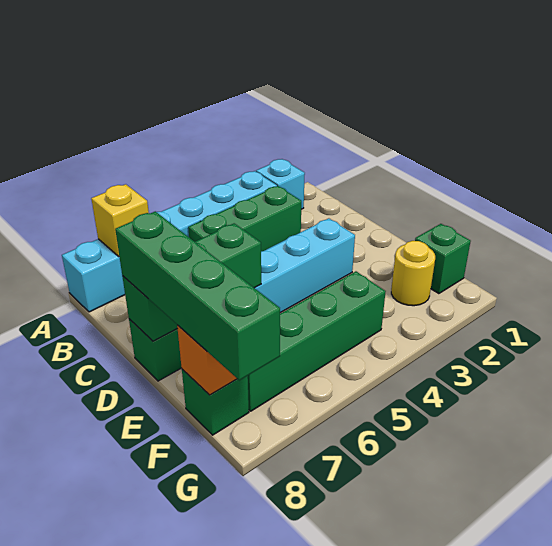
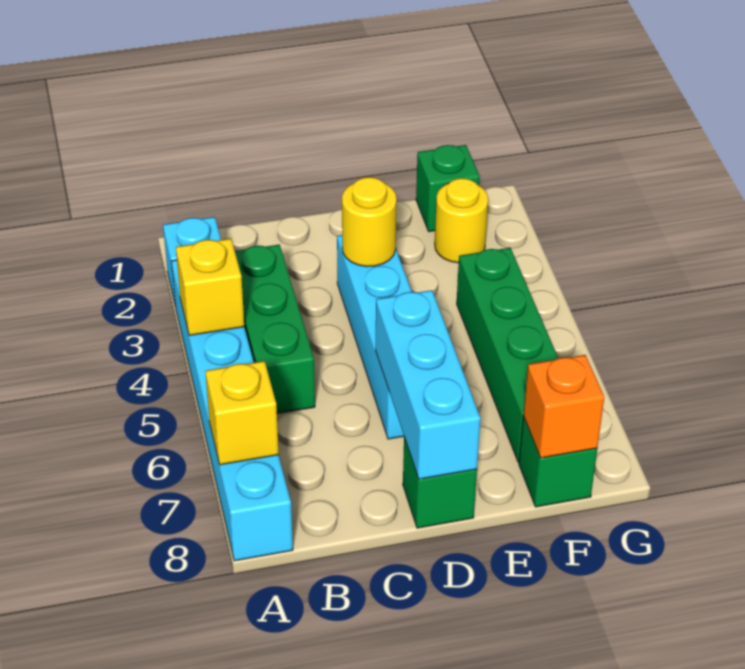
none -> yellow brick A4 level 2
none -> yellow round brick D3 level 2
green brick D6:D8 level 2 -> cyan brick D6:D8 level 2
green brick D8:G8 level 3 -> none

